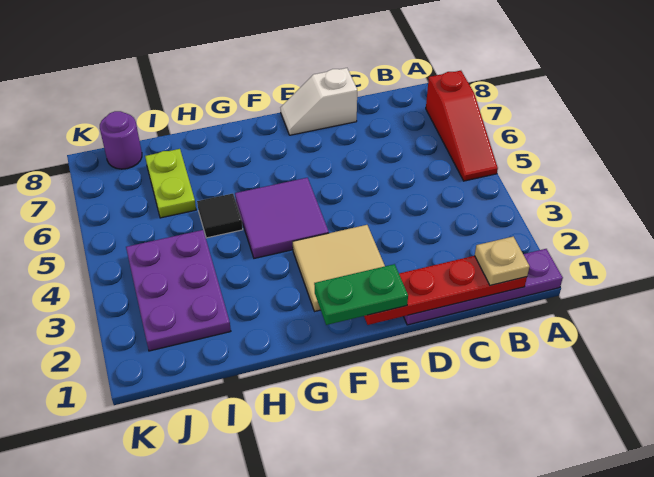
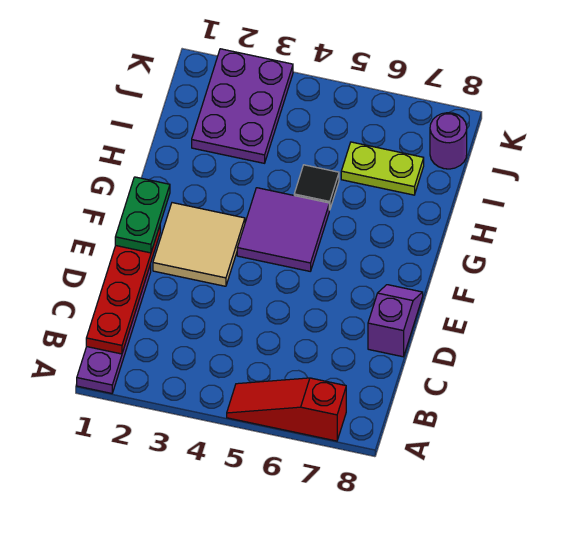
tan plate B1 level 3 -> none
white slope D8:E8 level 1 top D -> purple slope D8:E8 level 1 top D
purple plate I2:J4 level 1 -> purple plate I2:K3 level 1

